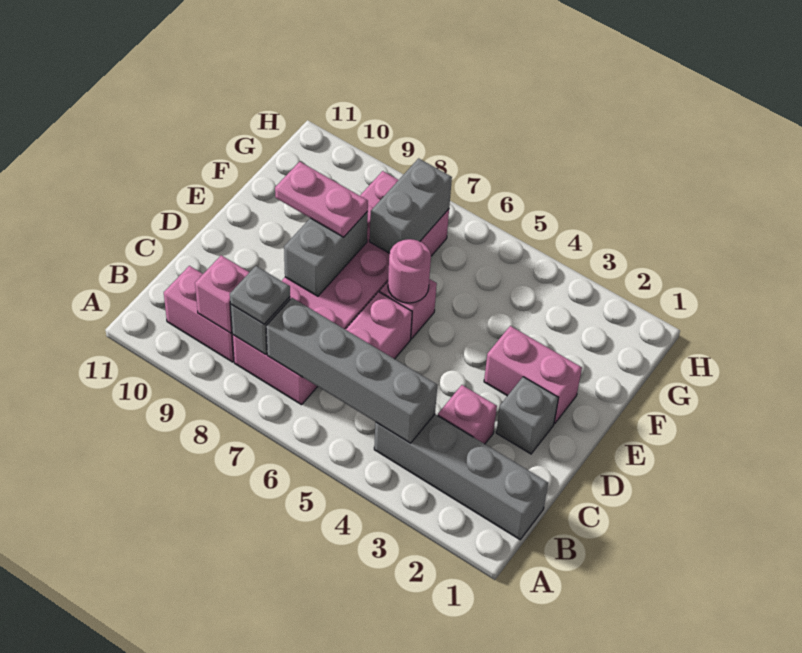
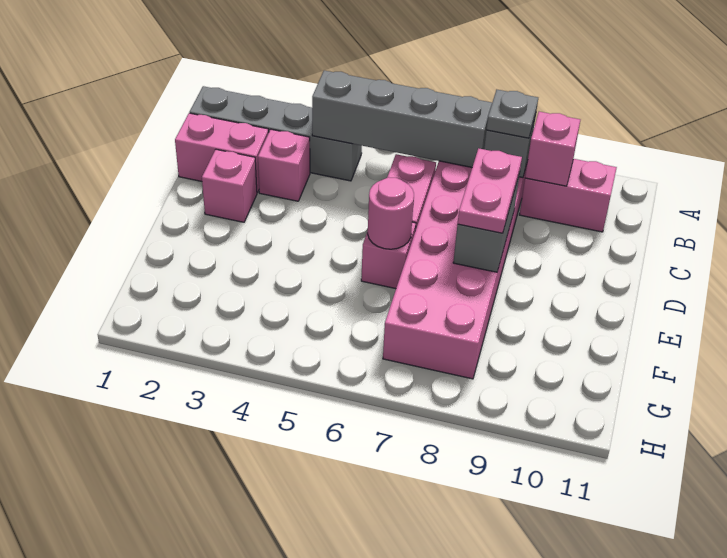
grey brick D2 level 1 -> pink brick D2 level 1
pink brick E2:E3 level 1 -> pink brick C1:C2 level 1
pink plate E8:E9 level 3 -> pink plate D8:E8 level 3
grey brick F7:G7 level 2 -> none

